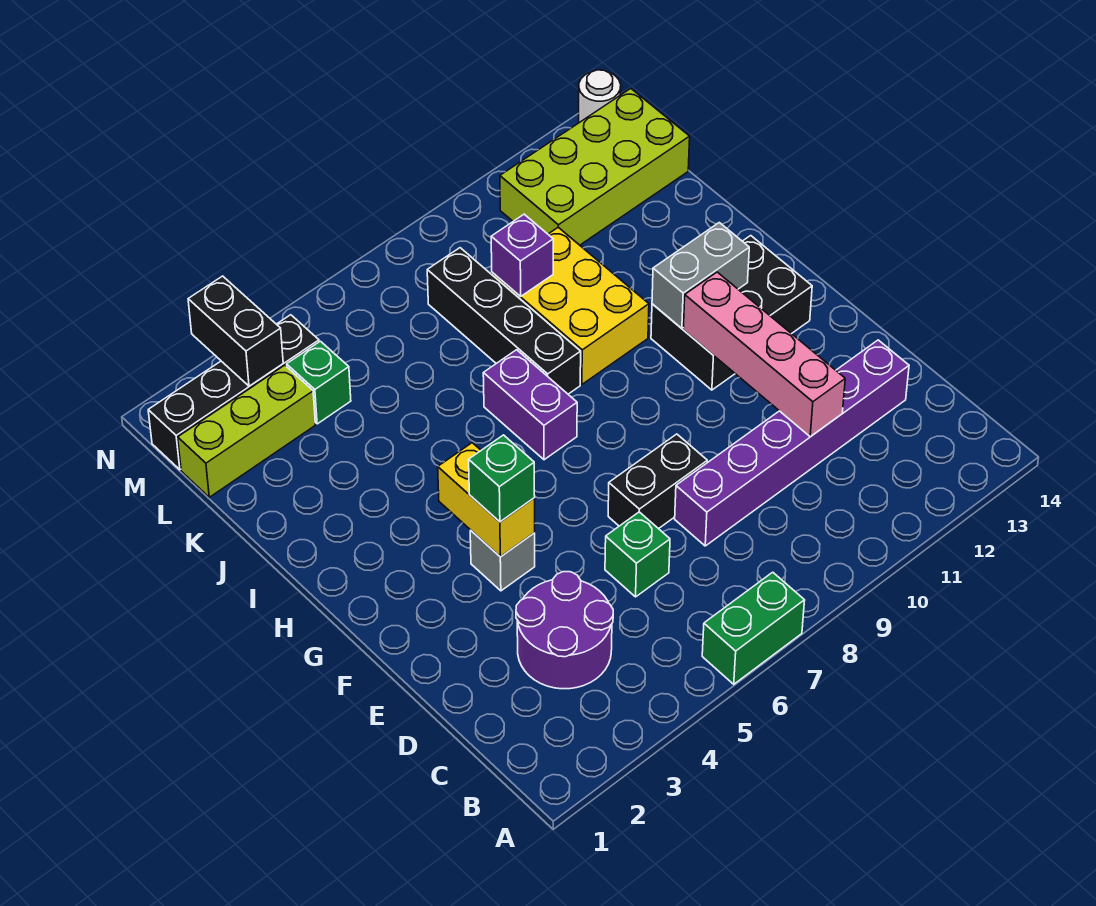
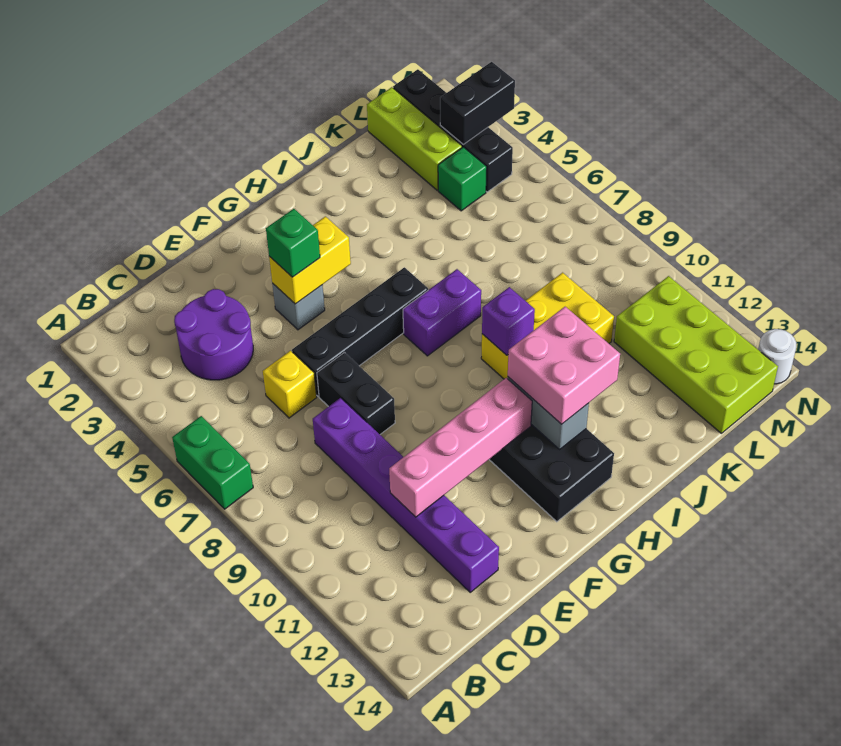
green brick D6 level 1 -> yellow brick D6 level 1
none -> pink brick H11:I12 level 3
black brick I8:L8 level 1 -> black brick E6:H6 level 1
purple brick K9 level 2 -> purple brick I9 level 2

